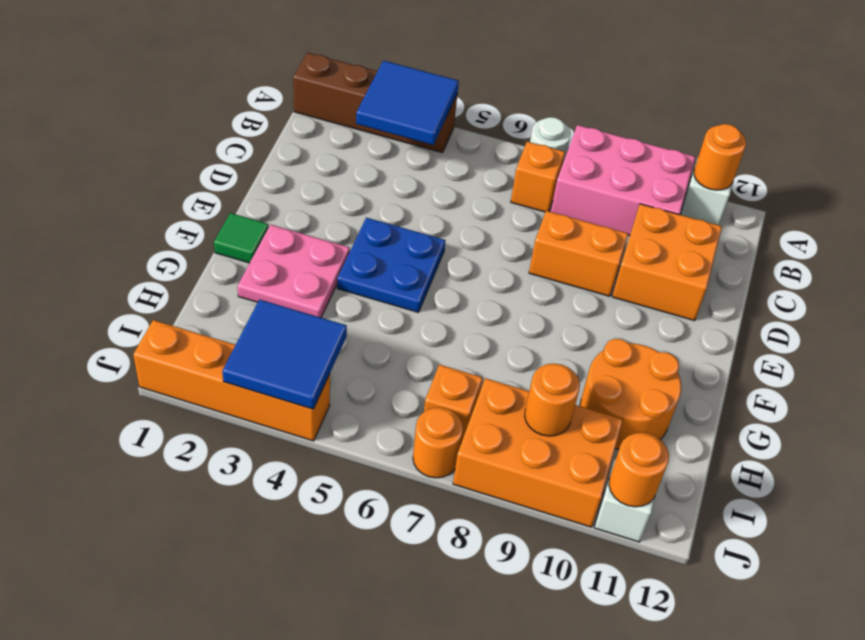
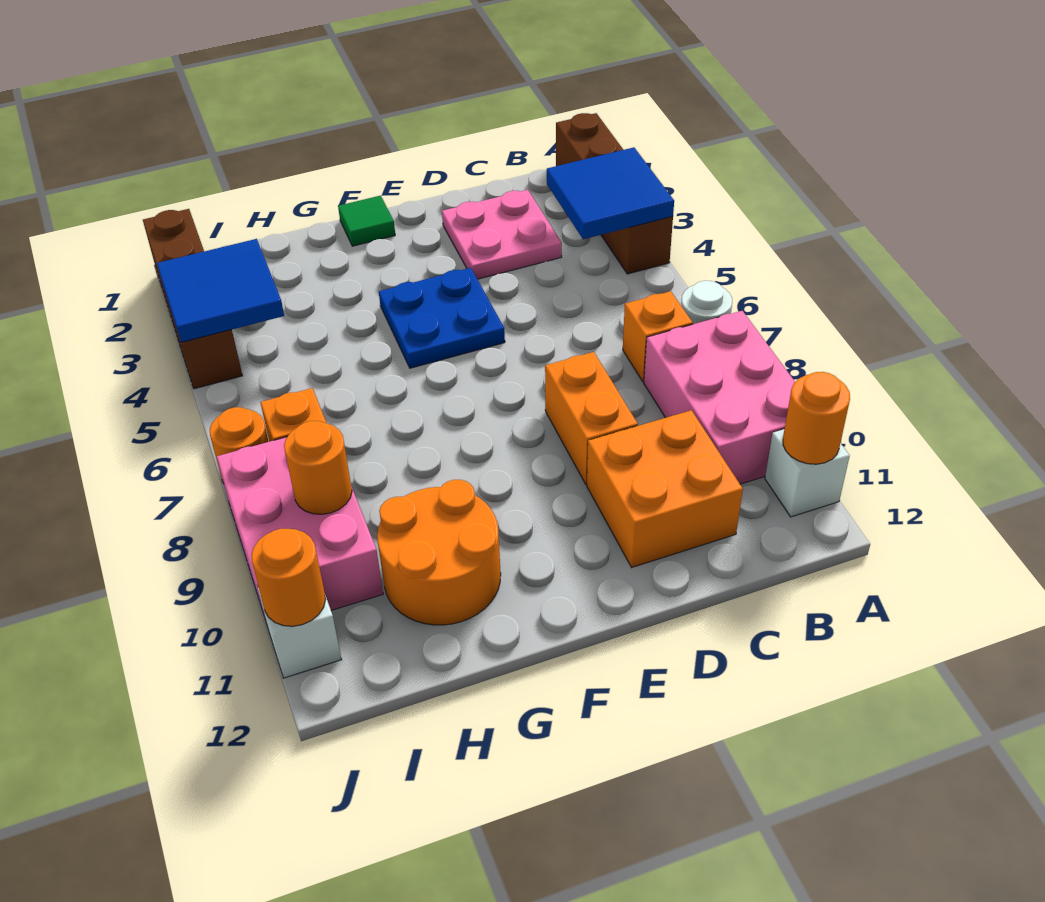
pink plate F2:G3 level 1 -> pink plate C2:D3 level 1
orange brick I8:J10 level 1 -> pink brick I8:J10 level 1
orange brick J1:J4 level 1 -> brown brick J1:J4 level 1

